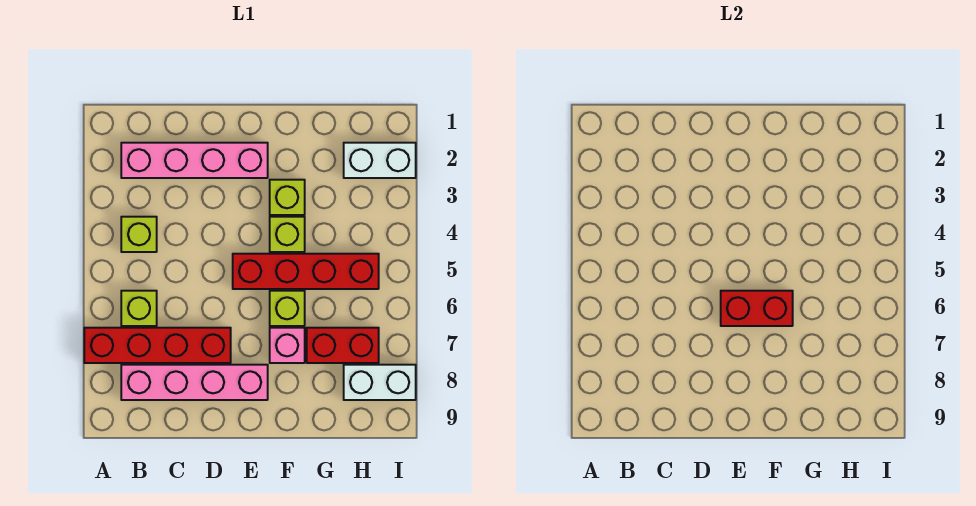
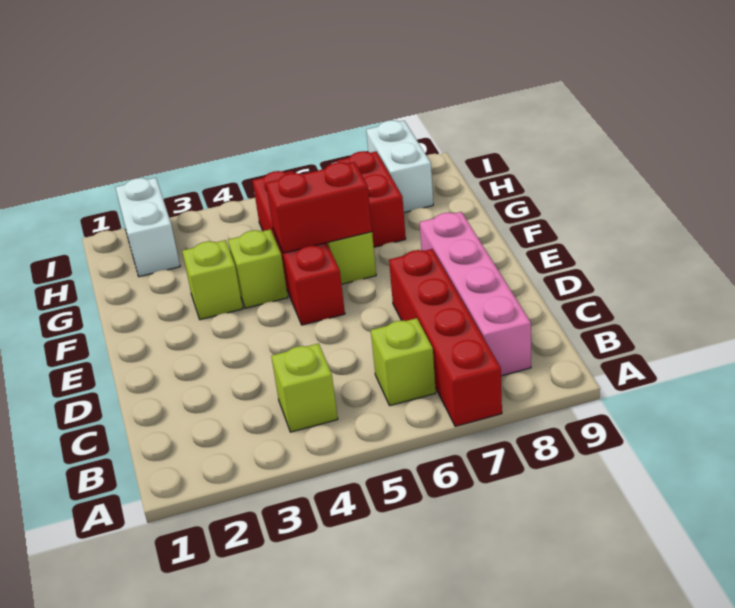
pink brick B2:E2 level 1 -> none
red brick E6:F6 level 2 -> red brick F5:F6 level 2
pink brick F7 level 1 -> none

